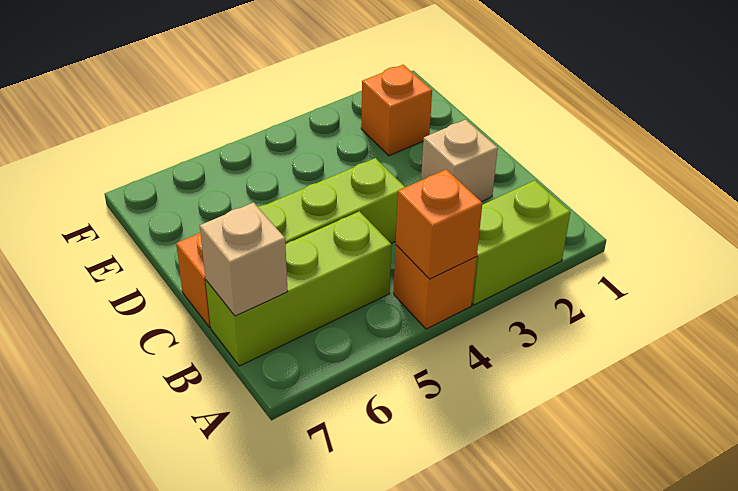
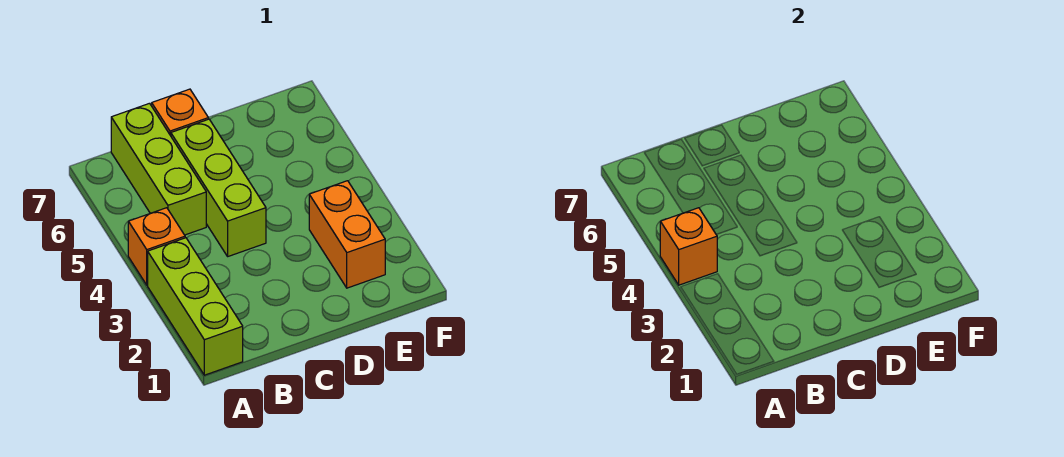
lime brick A2:A3 level 1 -> lime brick A1:A3 level 1
tan brick B7 level 2 -> none
tan brick C2 level 1 -> none
orange brick E2 level 1 -> orange brick E2:E3 level 1

